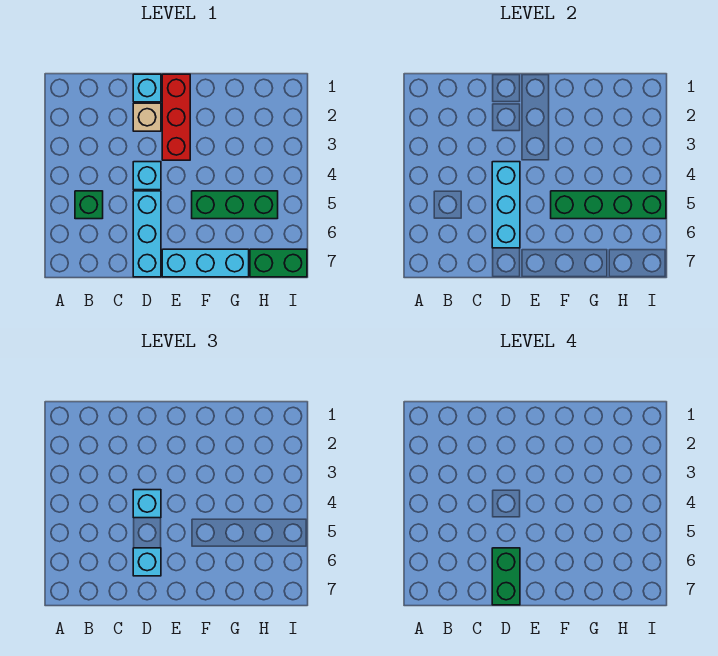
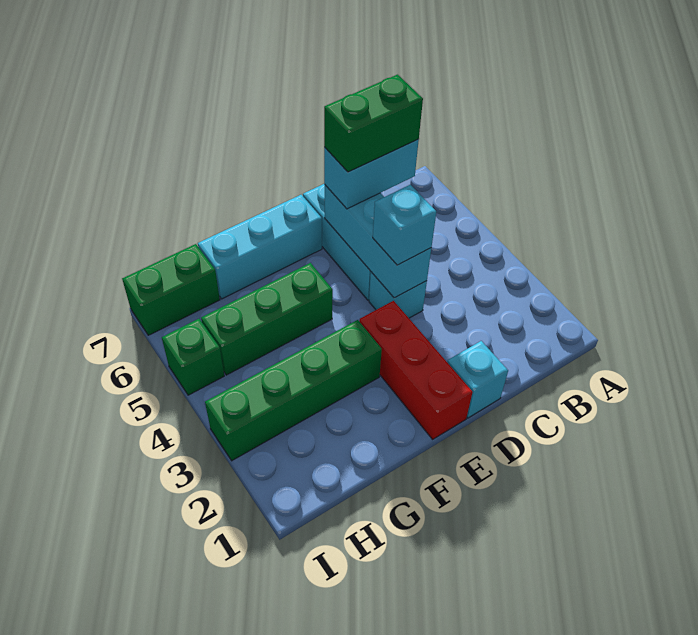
green brick B5 level 1 -> green brick I5 level 1
tan brick D2 level 1 -> none
cyan brick D6 level 3 -> cyan brick C6:D6 level 3
green brick D6:D7 level 4 -> green brick C6:D6 level 4
green brick F5:I5 level 2 -> green brick F3:I3 level 1

